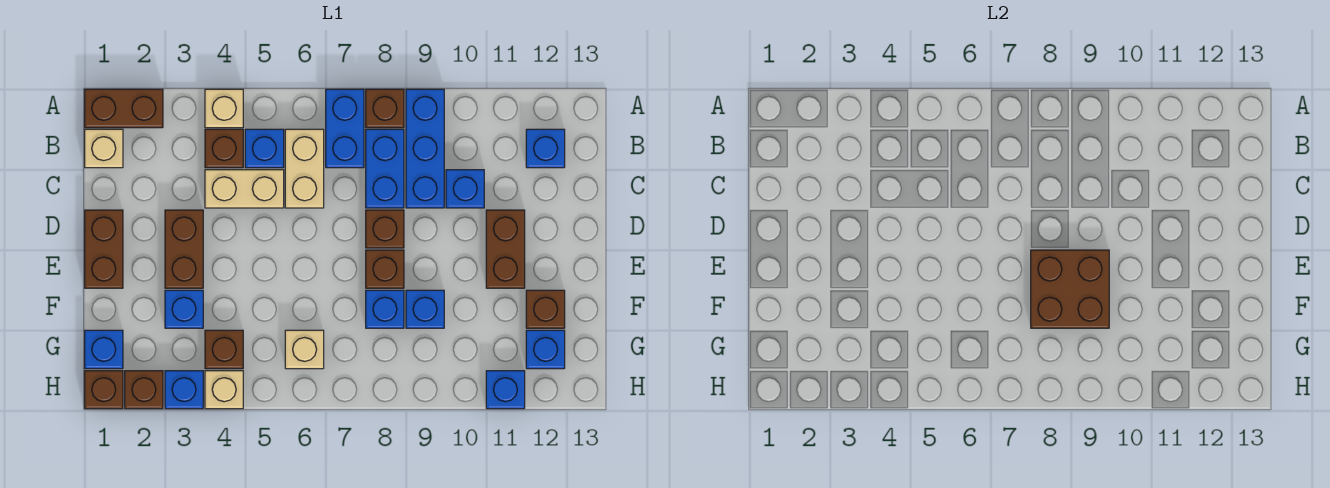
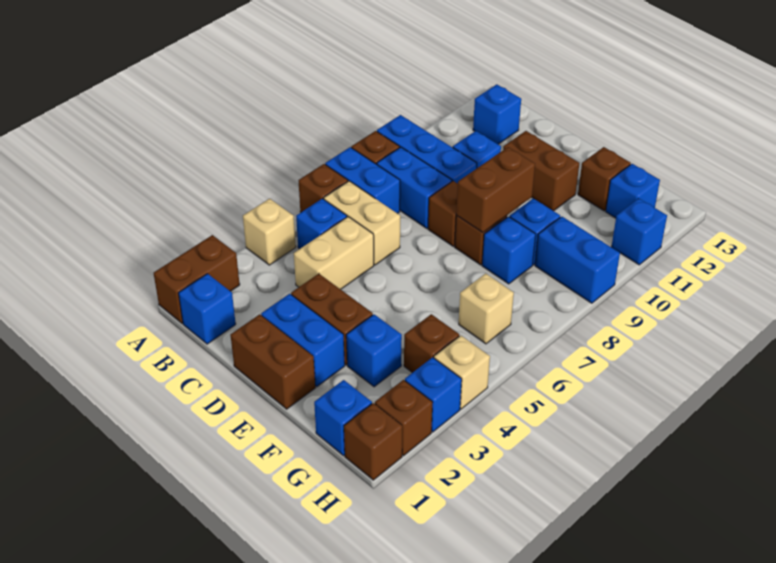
tan brick B1 level 1 -> blue brick B1 level 1
brown brick B4 level 1 -> brown brick A6 level 1
none -> blue brick D2:E2 level 1
brown brick E8:F9 level 2 -> brown brick E8:E9 level 2
none -> blue brick G9:H9 level 1

